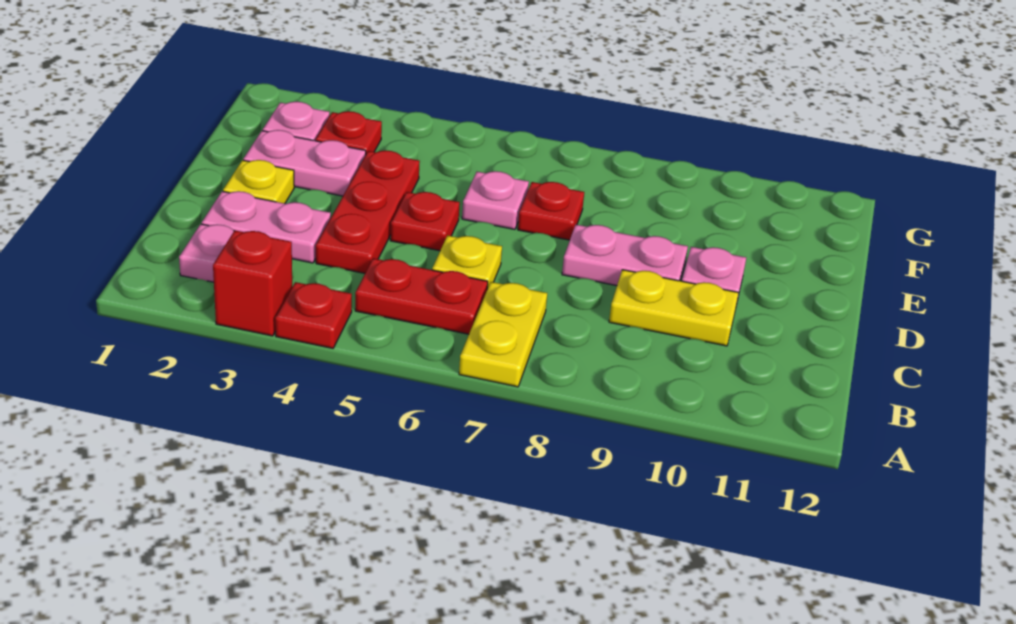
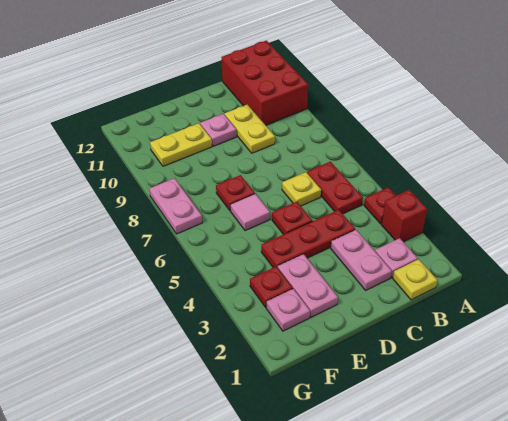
yellow plate A7:B7 level 1 -> yellow plate E10:F10 level 1
none -> red brick A10:B12 level 1
yellow plate D2 level 1 -> yellow plate B1 level 1
pink plate D8:D9 level 1 -> pink plate G7:G8 level 1
pink plate E6 level 1 -> pink tile E6 level 1

